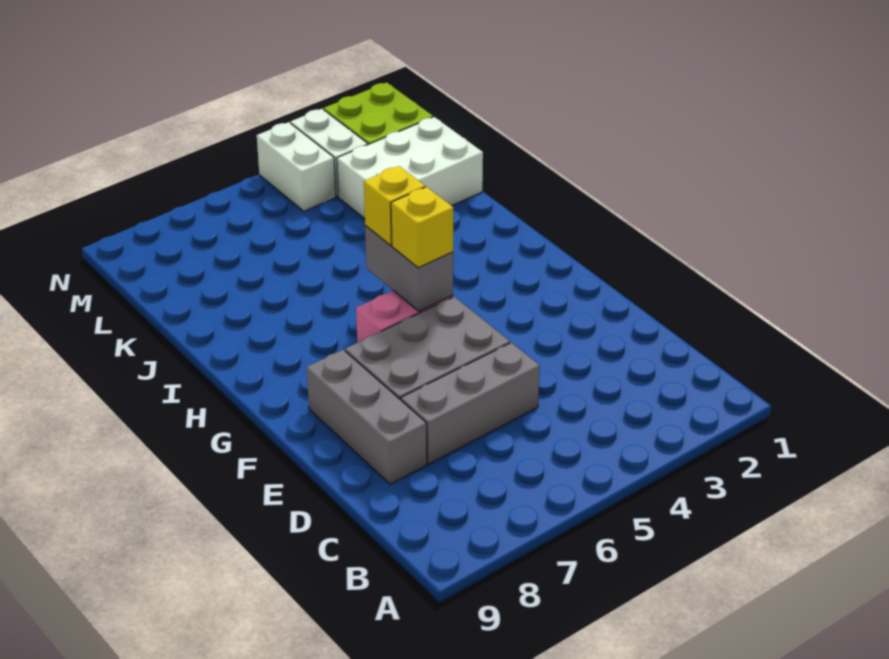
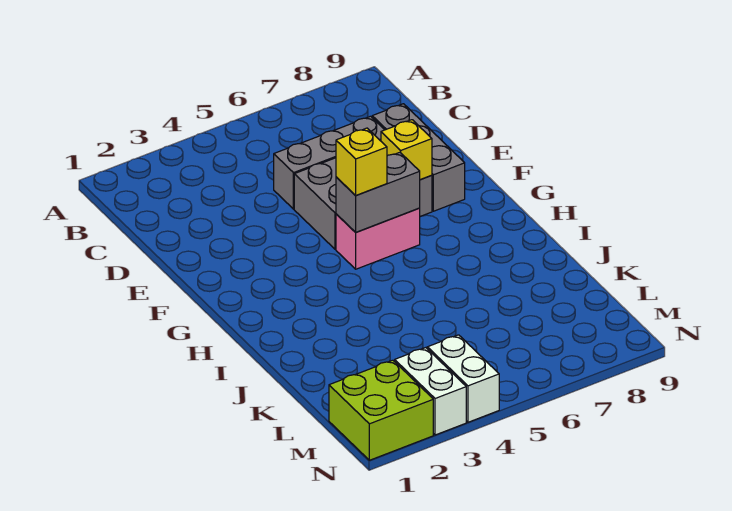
grey brick G5:H5 level 2 -> grey brick G5:G6 level 2
yellow brick H5 level 3 -> yellow brick F7 level 2
white brick K1:L3 level 1 -> none

